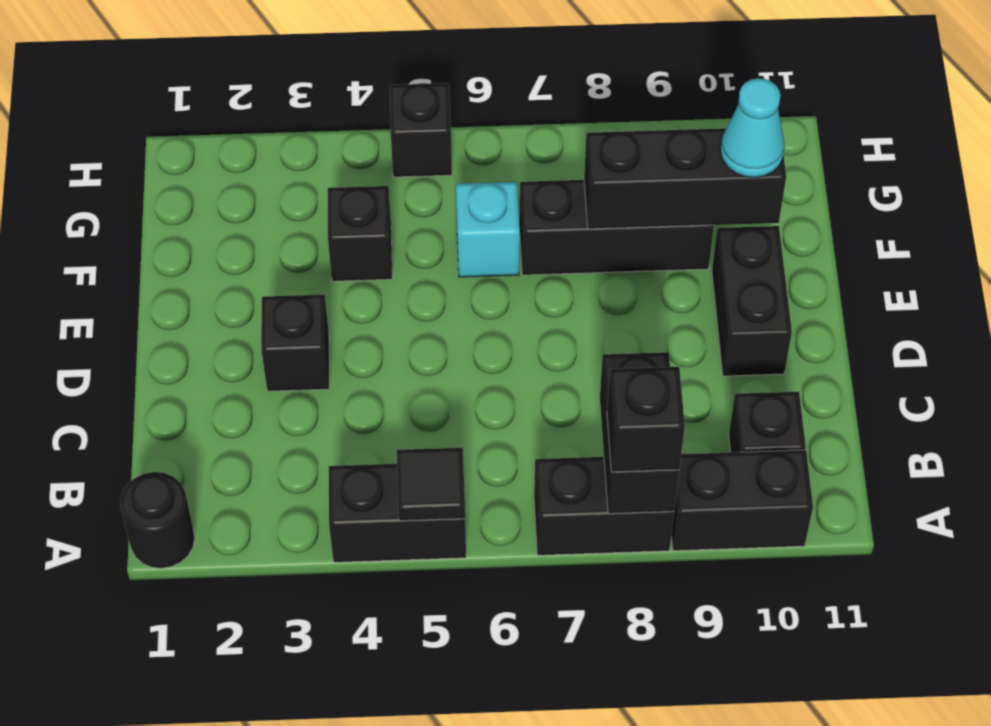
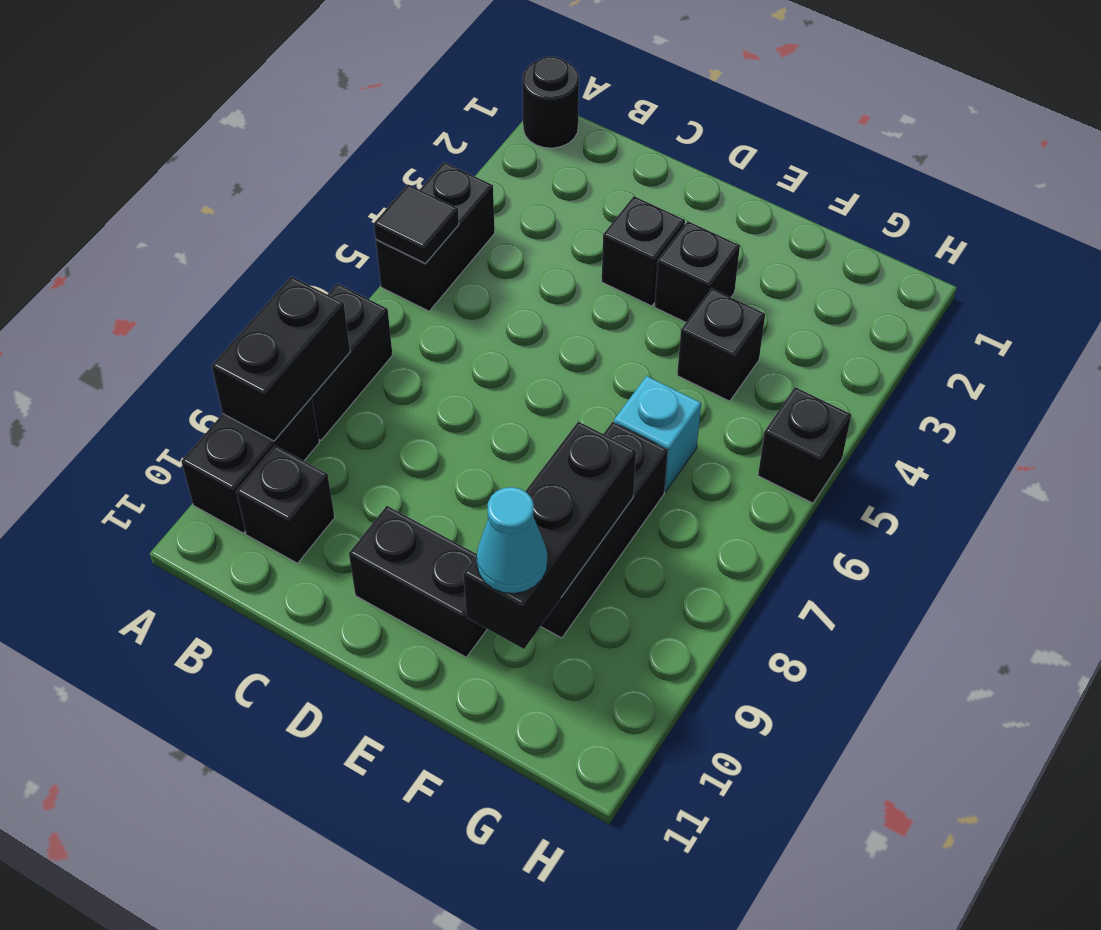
black brick A8:B8 level 2 -> black brick A8:A9 level 2
black brick A8 level 3 -> black brick E3 level 1

